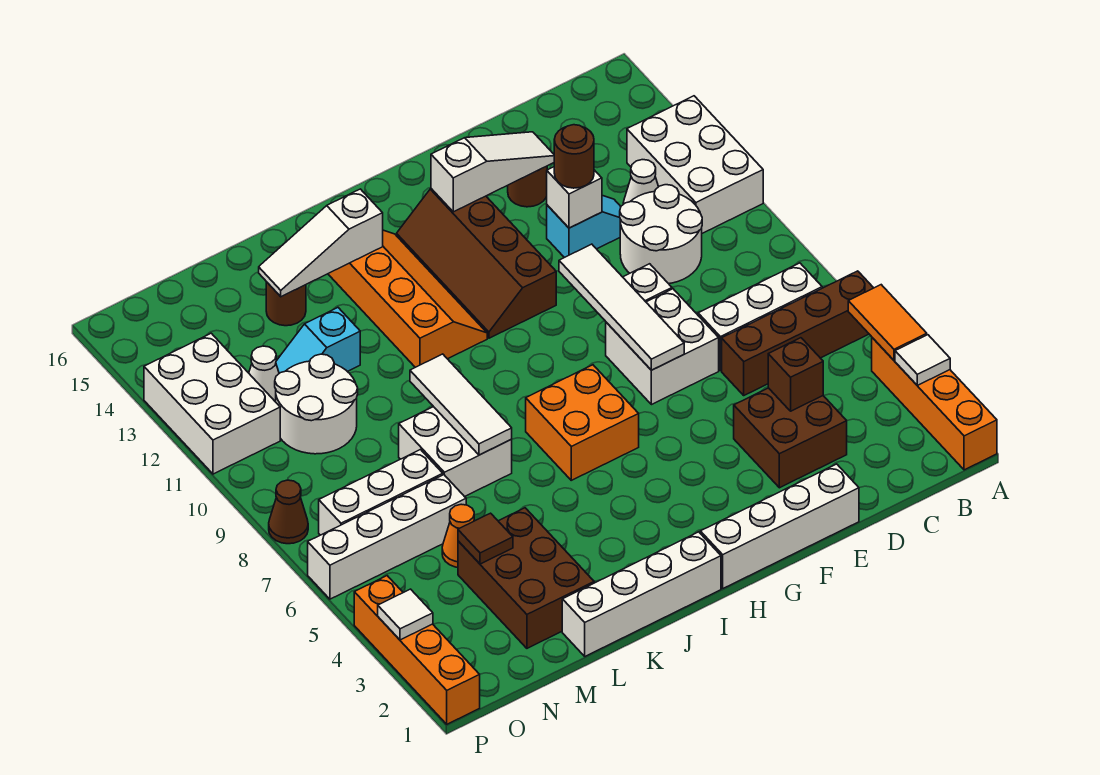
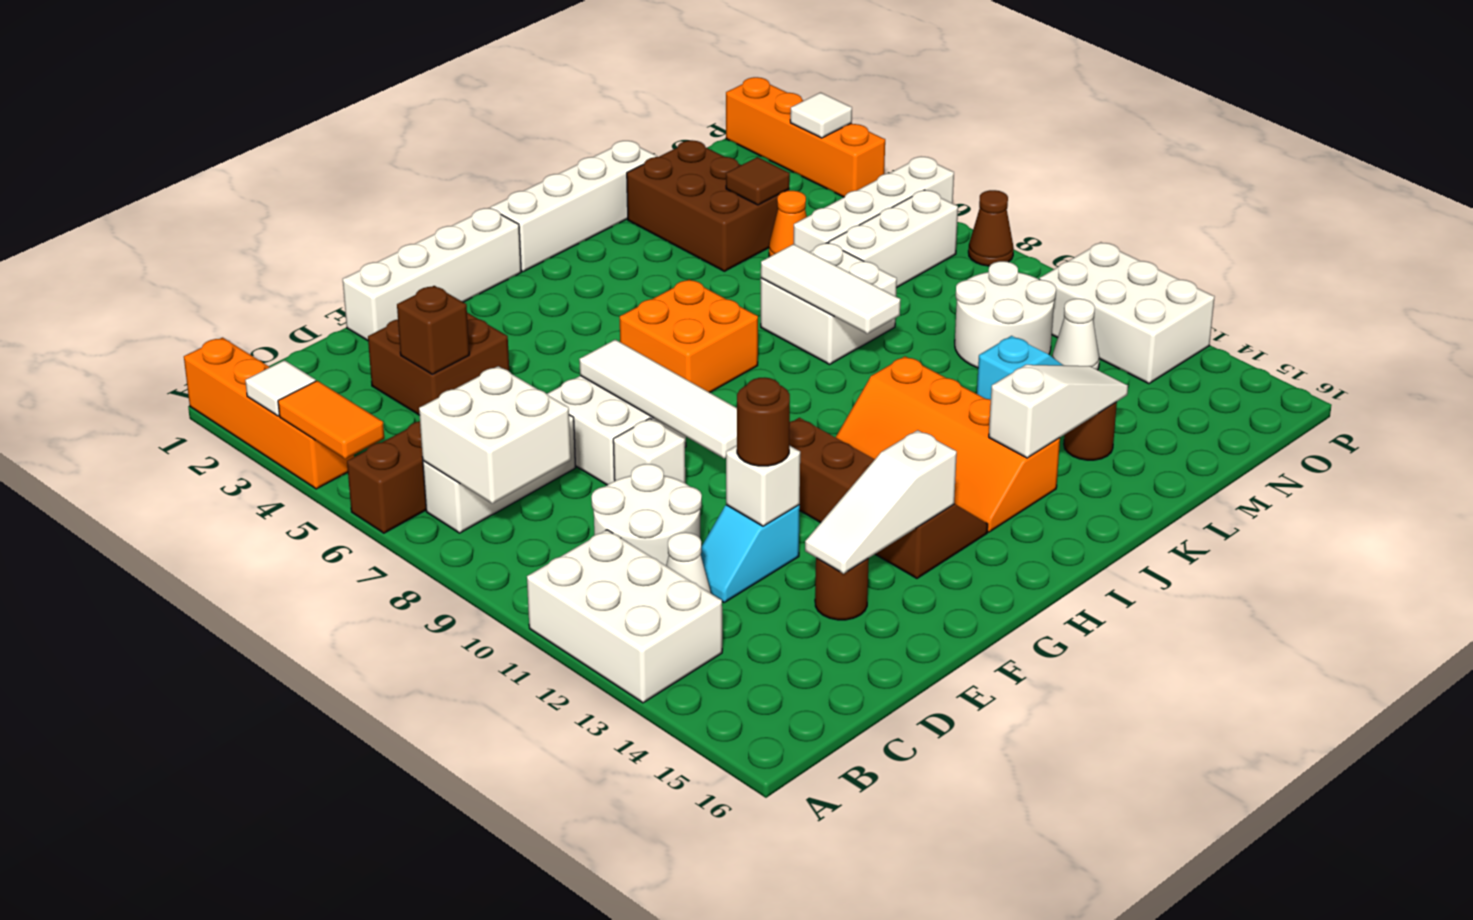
none -> white brick B7:C8 level 2

